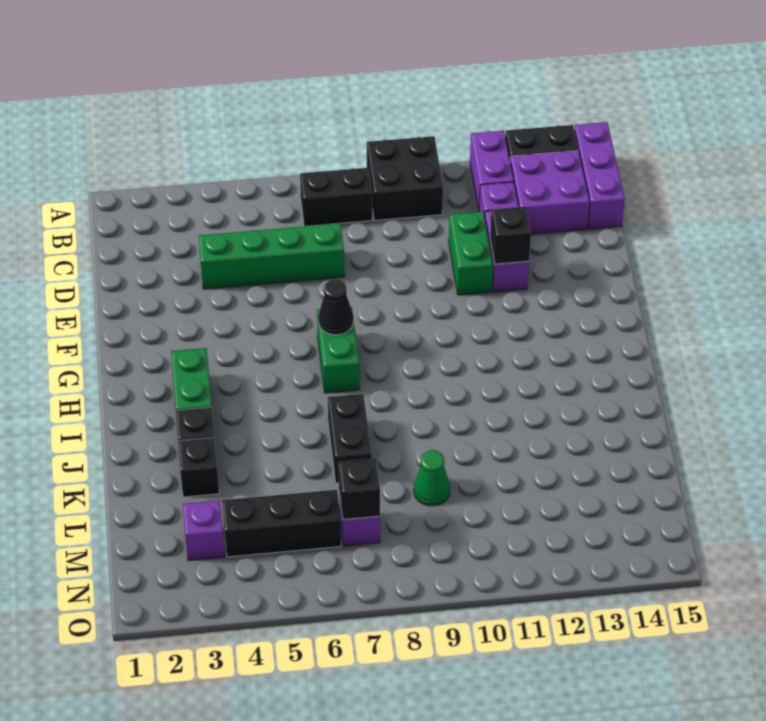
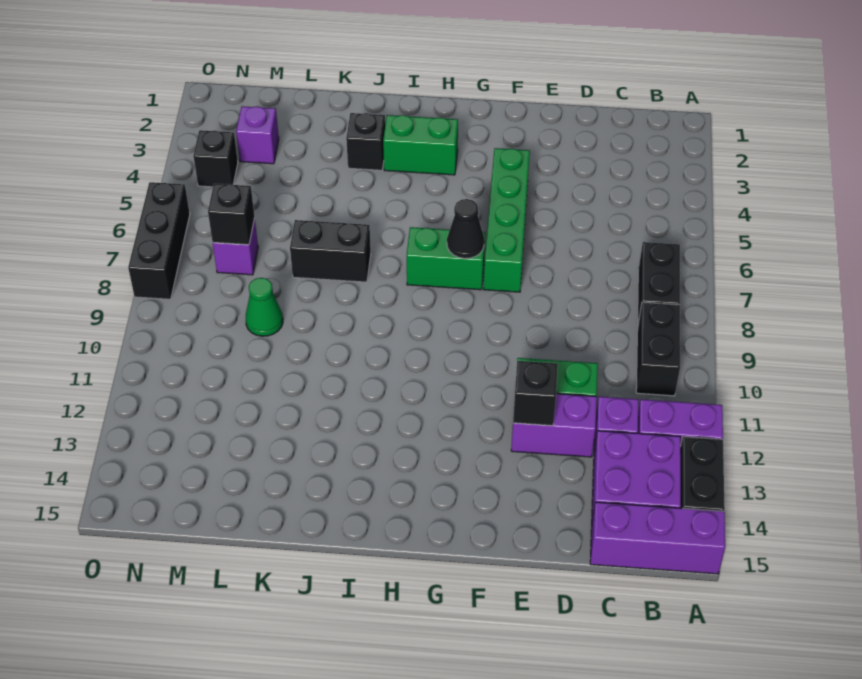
black brick A9:B10 level 1 -> black brick B9:B10 level 1
green brick D4:D7 level 1 -> green brick F4:F7 level 1
black brick K3 level 1 -> black brick N4 level 1
black brick M4:M6 level 1 -> black brick O6:O8 level 1

